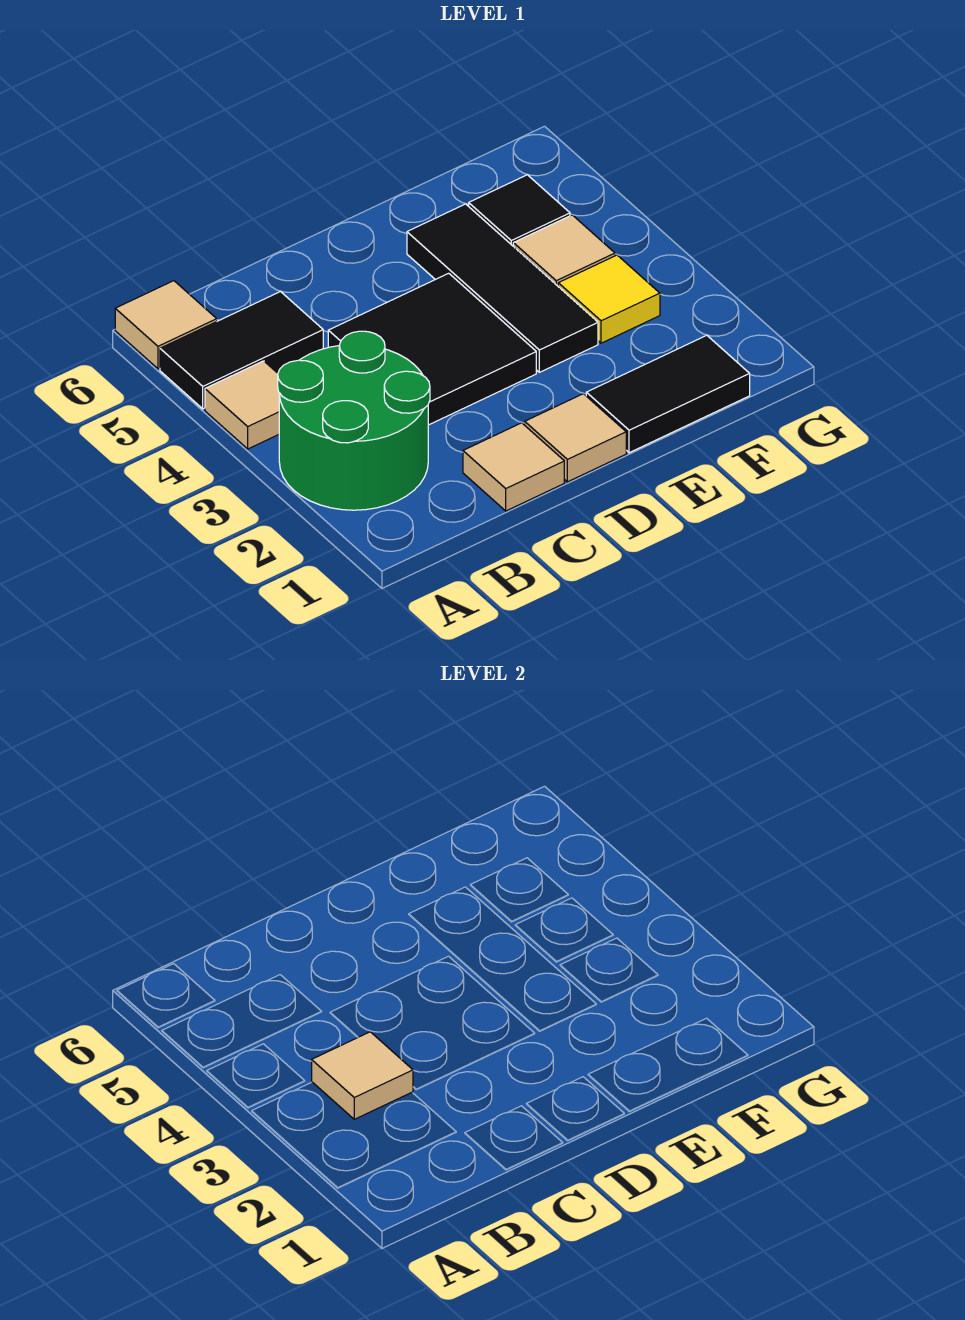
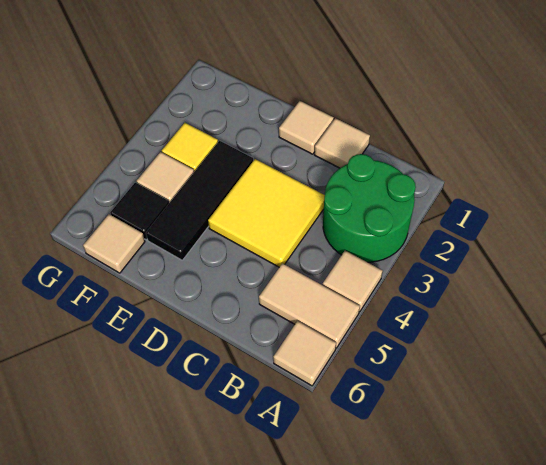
black tile A5:B5 level 1 -> tan tile A5:B5 level 1
tan tile B3 level 2 -> tan tile F6 level 1
black tile C3:D4 level 1 -> yellow tile C3:D4 level 1
black tile E1:F1 level 1 -> none

